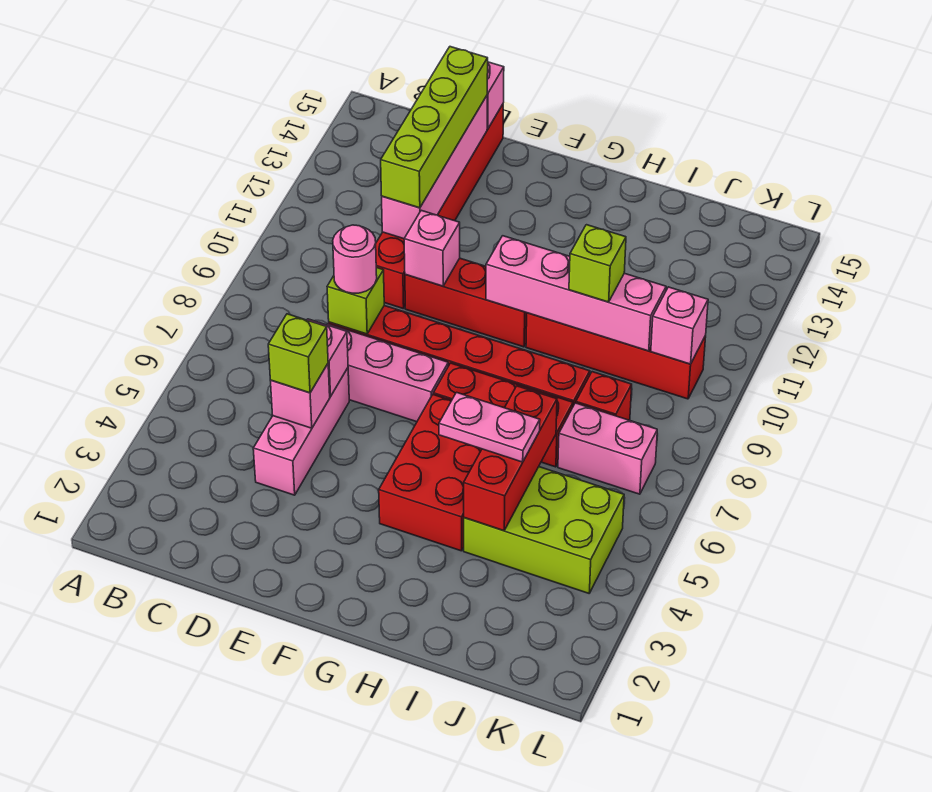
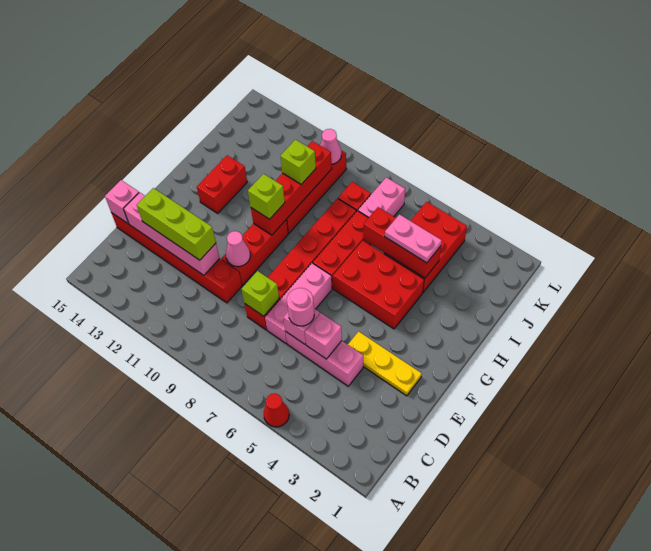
none -> red cone A5 level 1
lime brick D5 level 3 -> lime brick G10 level 3
pink round brick D8 level 3 -> pink round brick D6 level 3
lime brick D11:D14 level 3 -> lime brick D11:D13 level 3
none -> yellow plate E2:E4 level 1
pink brick E10 level 2 -> pink cone E10 level 2
pink brick G10:J10 level 2 -> red brick G10:J10 level 2
none -> red brick G13:H13 level 1
pink plate H5:I5 level 3 -> pink plate I4:I5 level 3
lime brick I4:K5 level 1 -> red brick I4:K5 level 1
pink brick K10 level 2 -> pink cone K10 level 2

